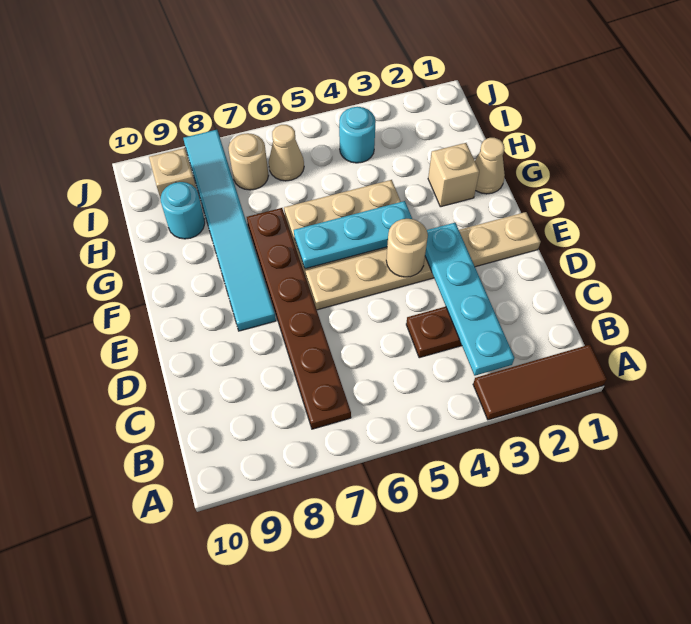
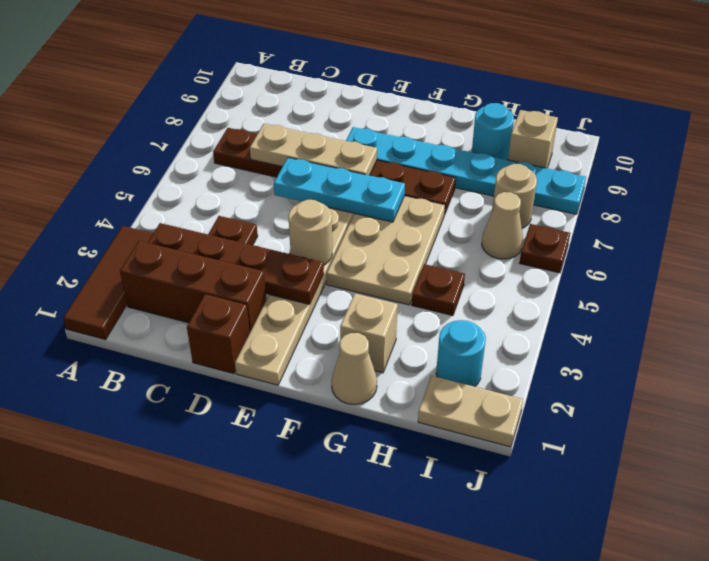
none -> brown brick B2:D2 level 1
cyan plate B3:E3 level 2 -> brown plate B3:E3 level 2
none -> tan plate C7:E7 level 2
none -> brown brick D1 level 1
cyan tile E8:J8 level 1 -> cyan plate E8:J8 level 1
cyan plate F4:F6 level 2 -> cyan plate D6:F6 level 2
none -> brown plate H4 level 1
none -> tan plate I1:J1 level 1
cyan round brick I4 level 1 -> cyan round brick I2 level 1
none -> brown plate J6 level 1

